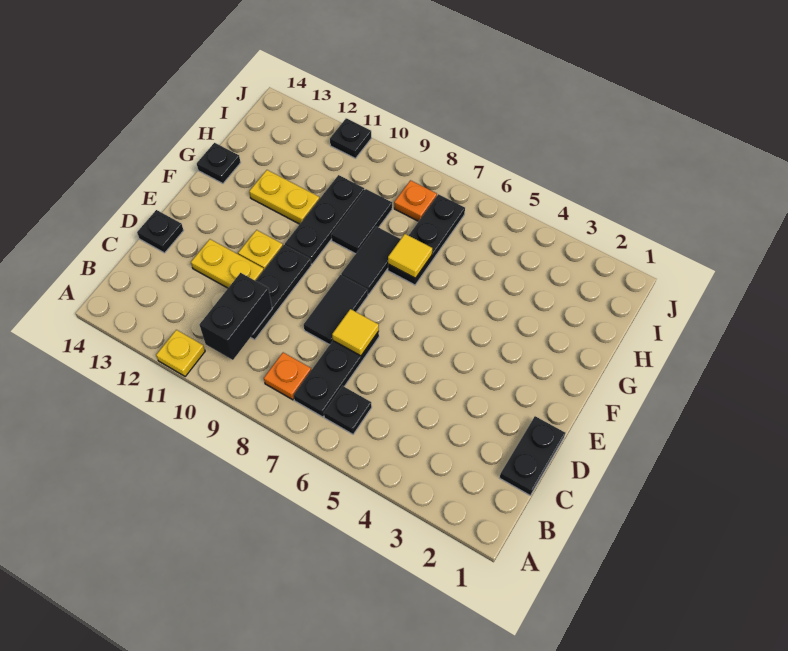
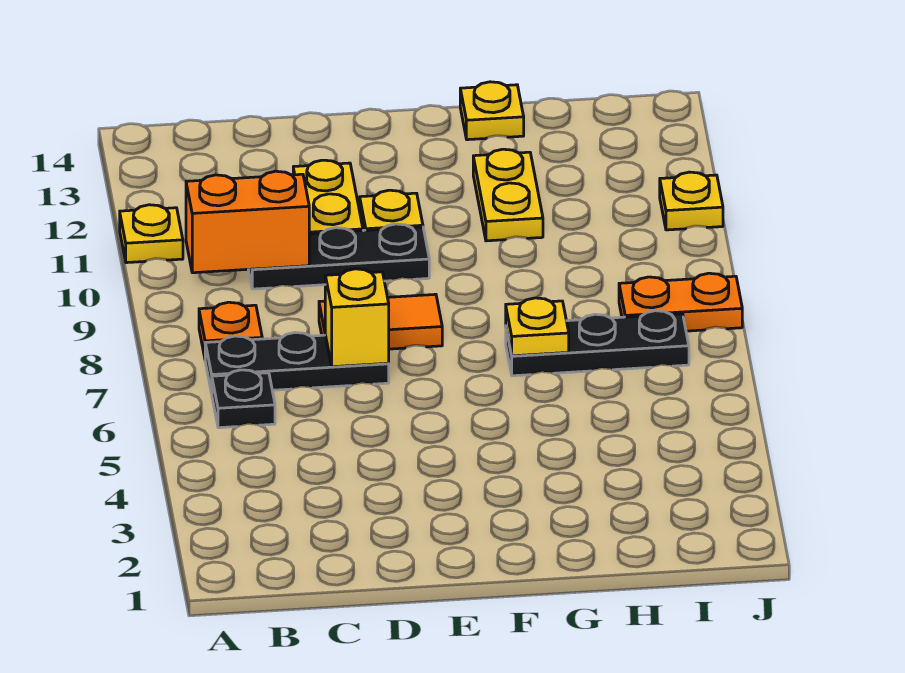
black brick B10:C10 level 2 -> orange brick B10:C10 level 2
black plate C1:D1 level 1 -> none
yellow tile D7 level 2 -> yellow brick D7 level 2
black tile D8:E8 level 1 -> orange tile D8:E8 level 1
black plate D14 level 1 -> none
black tile F8:G8 level 1 -> none
black plate F10:H10 level 1 -> none
yellow tile G7 level 2 -> yellow plate G7 level 2
black tile G9:H9 level 1 -> none
black plate G14 level 1 -> yellow plate G14 level 1
orange plate I8 level 1 -> orange plate I8:J8 level 1
black plate J11 level 1 -> yellow plate J11 level 1

